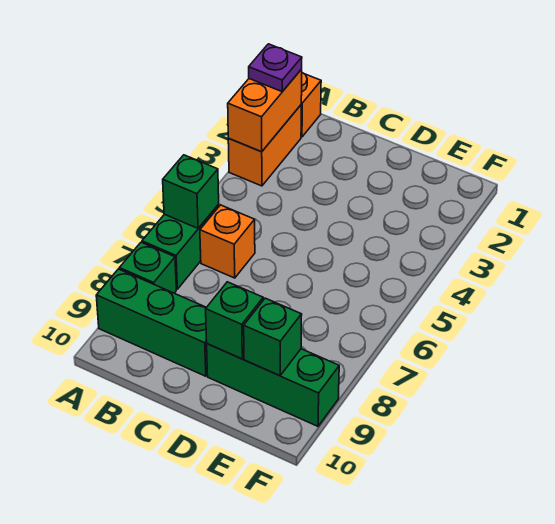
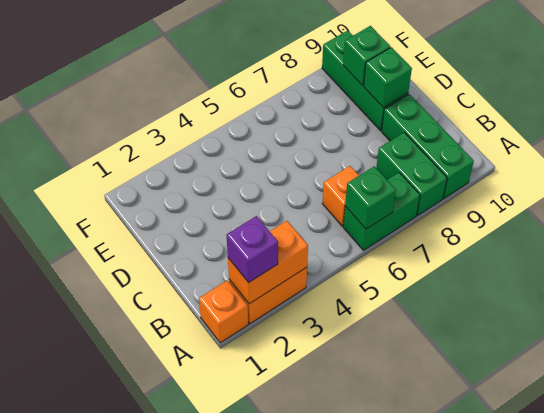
purple plate A2 level 3 -> purple brick A2 level 3
green brick A8 level 1 -> green brick A8:B8 level 1

